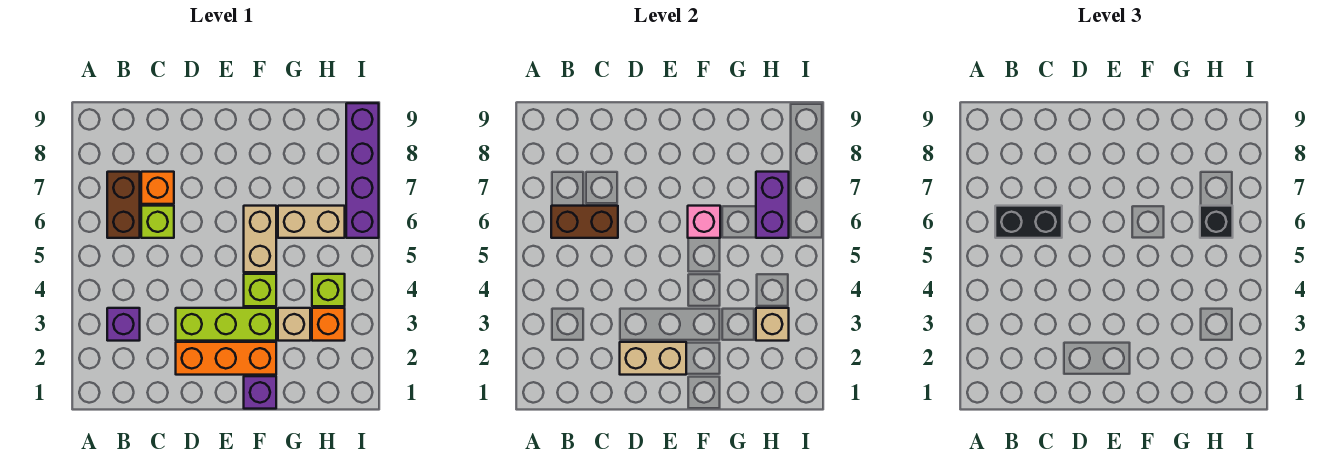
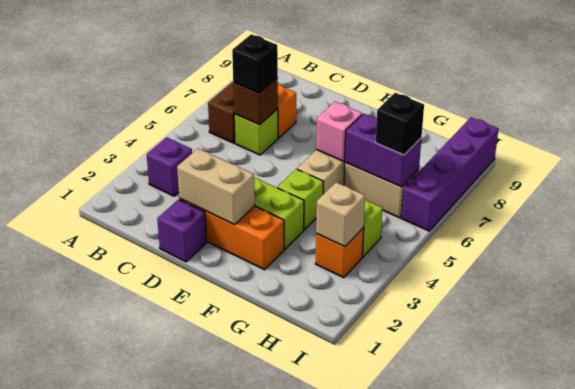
brown brick B6:C6 level 2 -> brown brick C6 level 2
black brick B6:C6 level 3 -> black brick C6 level 3
purple brick F1 level 1 -> purple brick D1 level 1
tan brick G3 level 1 -> none
purple brick H6:H7 level 2 -> purple brick G6:H6 level 2

